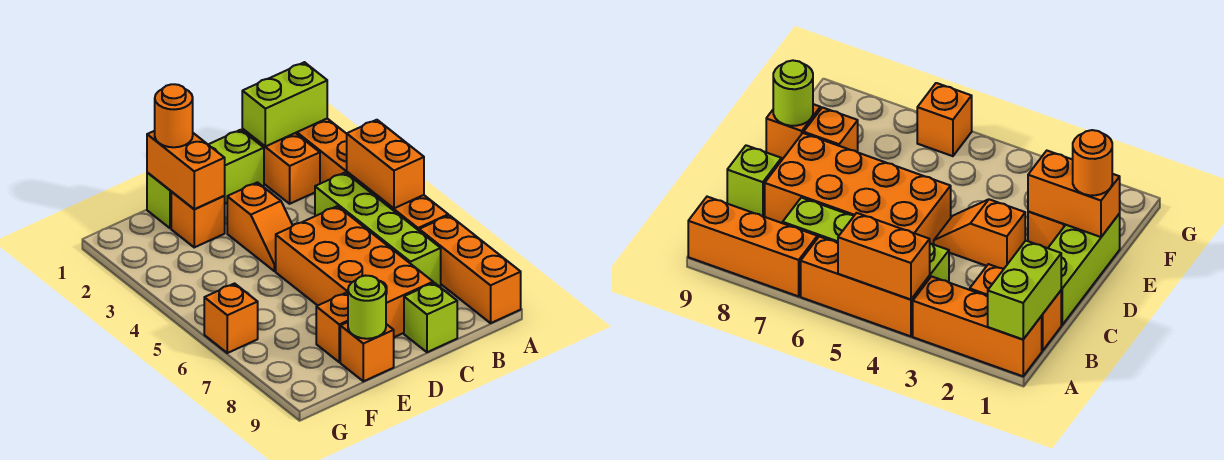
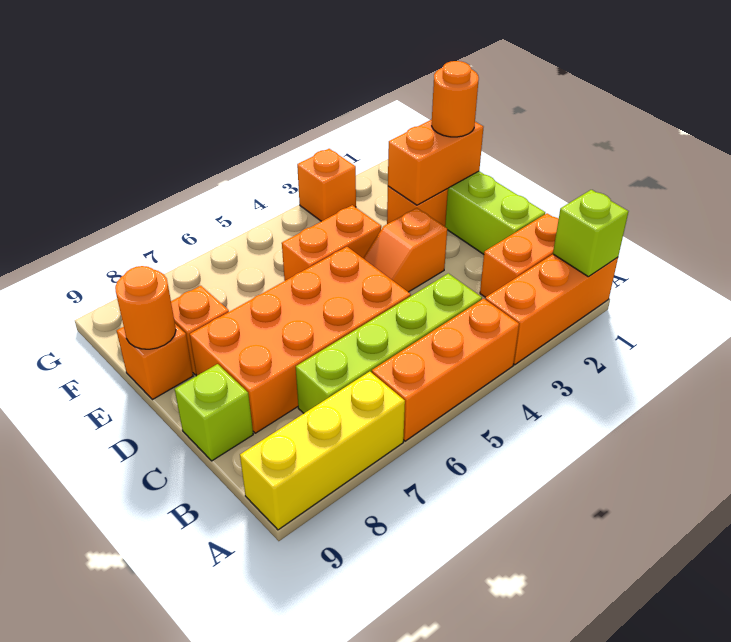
lime brick A1:B1 level 2 -> lime brick A1 level 2
orange brick A4:A5 level 2 -> orange brick E4:E5 level 1
orange brick A7:A9 level 1 -> yellow brick A7:A9 level 1
lime round brick E9 level 2 -> orange round brick E9 level 2
orange brick G6 level 1 -> orange brick G3 level 1

